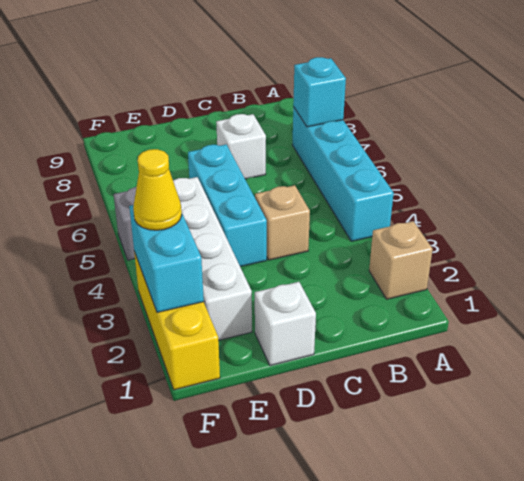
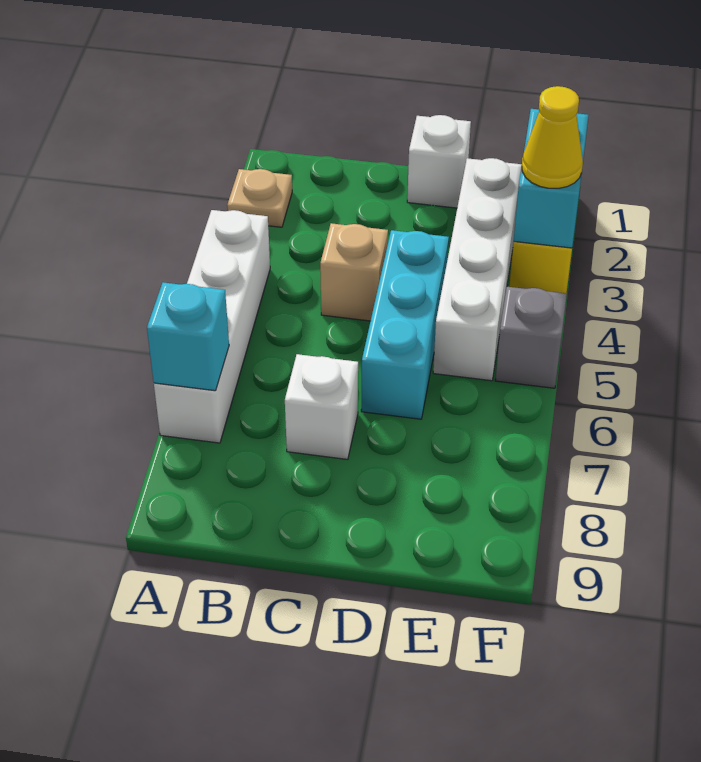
tan brick A2 level 1 -> tan plate A2 level 1
cyan brick A4:A7 level 1 -> white brick A4:A7 level 1

